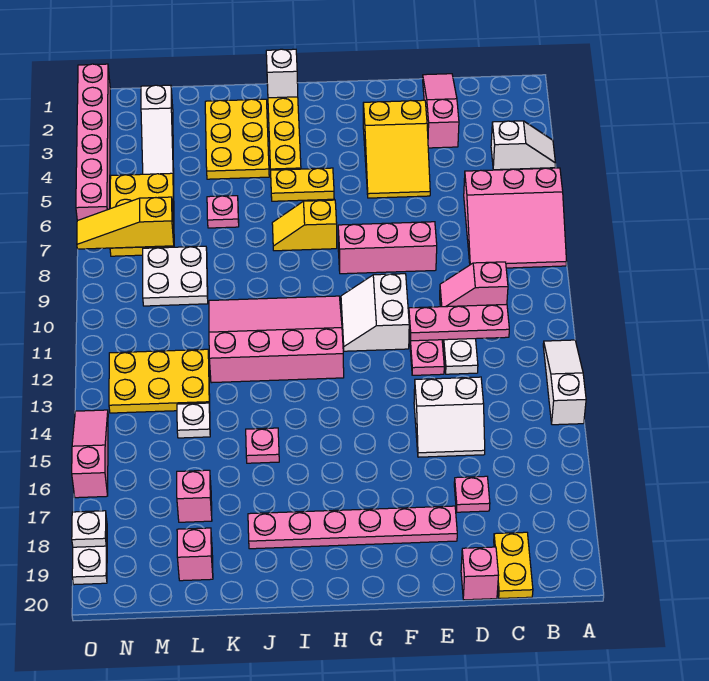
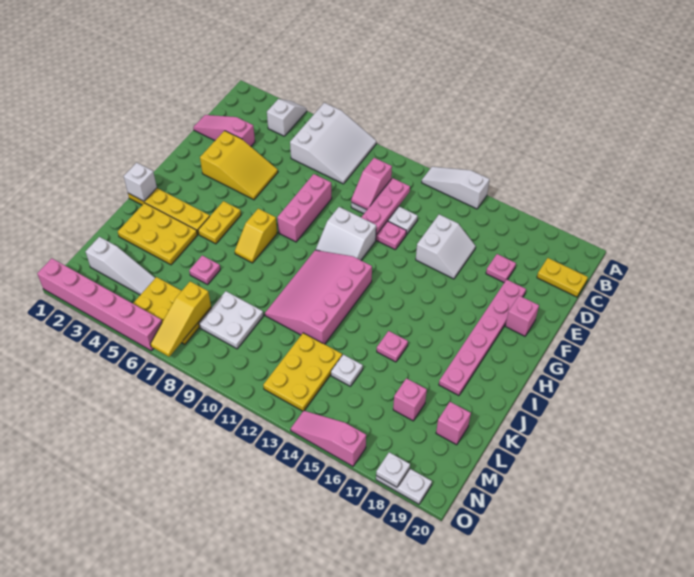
pink slope A6:C8 level 1 top 6 -> white slope A6:C8 level 1 top 6
pink brick D20 level 1 -> pink brick F19 level 1

